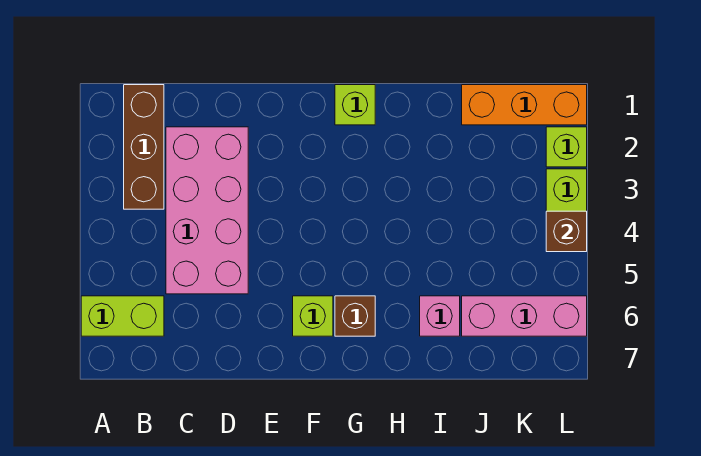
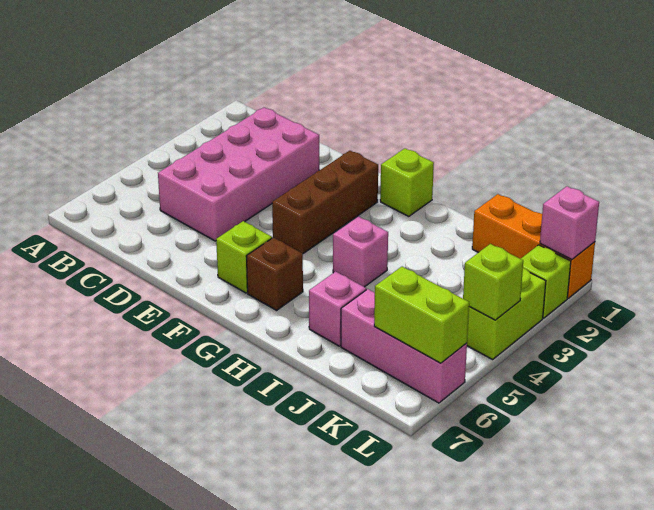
lime brick A6:B6 level 1 -> lime brick K6:L6 level 2
brown brick B1:B3 level 1 -> brown brick F2:F4 level 1
none -> pink brick H4 level 1
none -> pink brick L1 level 2
brown brick L4 level 2 -> lime brick L4 level 2

